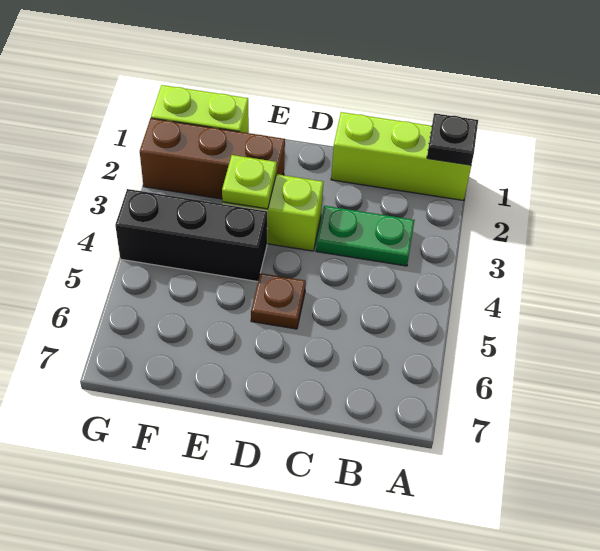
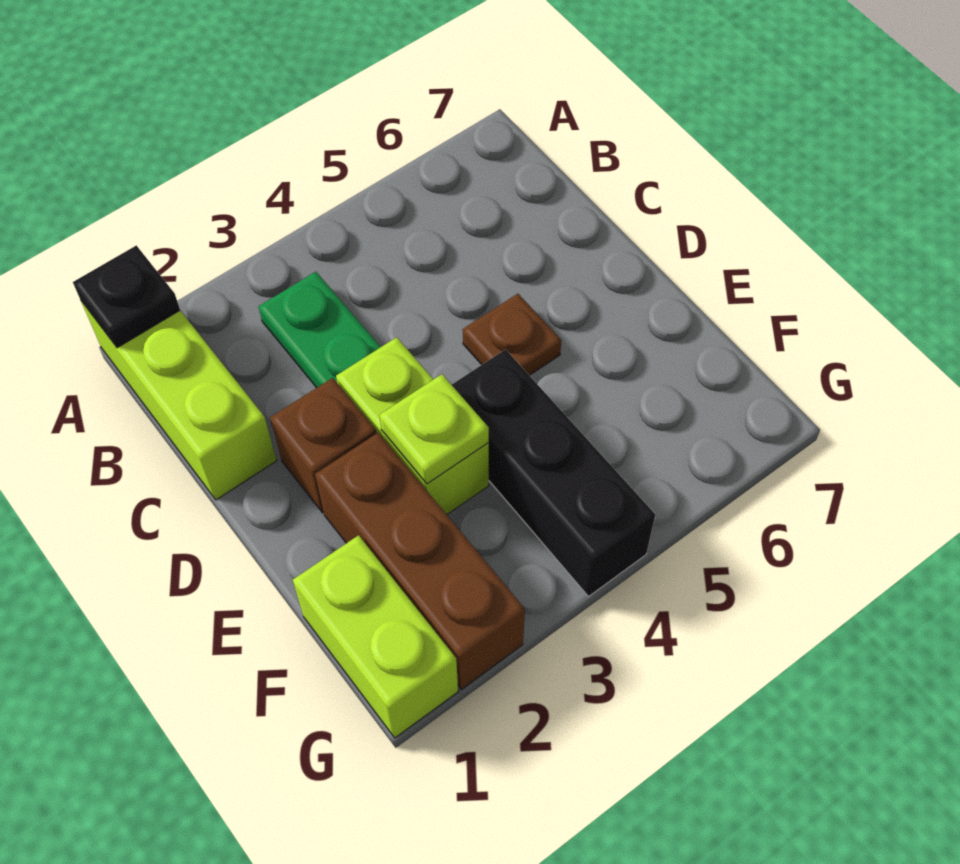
none -> brown brick D2 level 1

